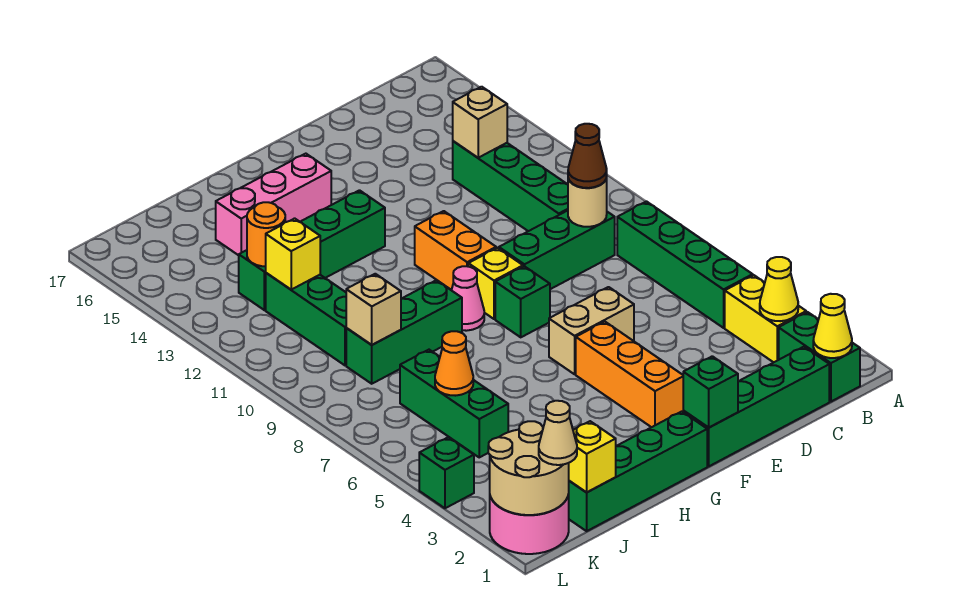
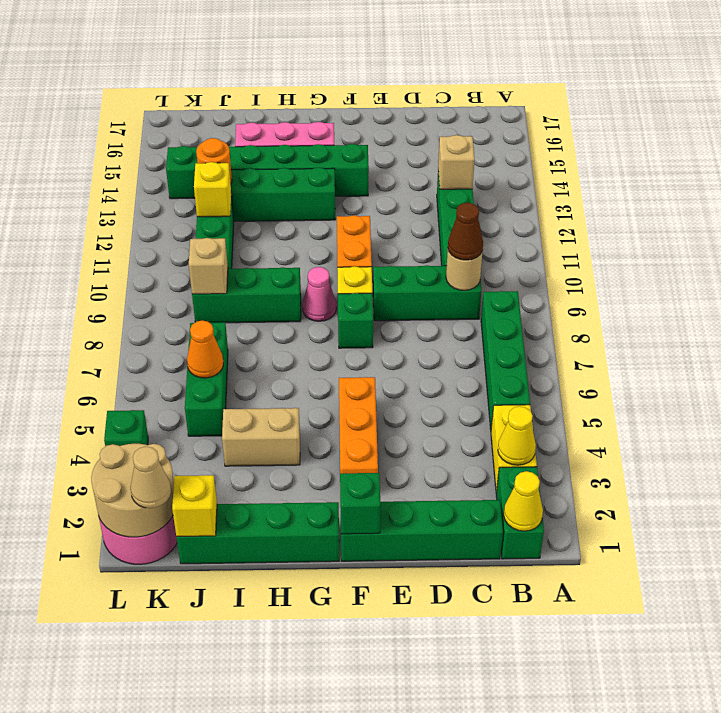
tan brick E6:F6 level 1 -> tan brick H4:I4 level 1
none -> green brick F14:K14 level 1

